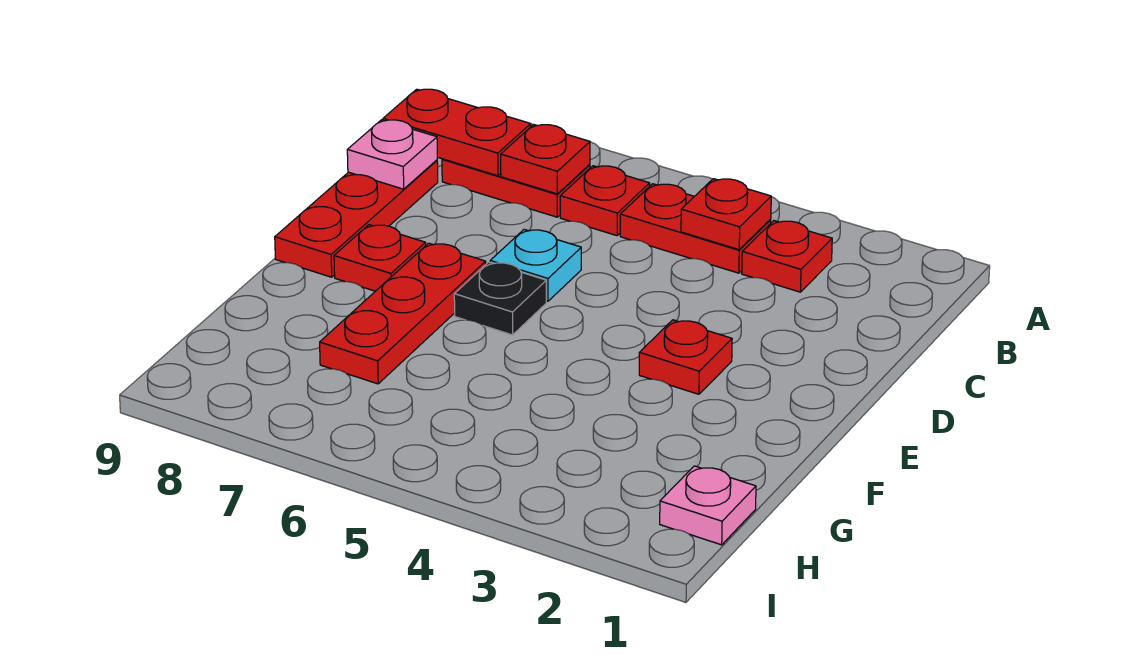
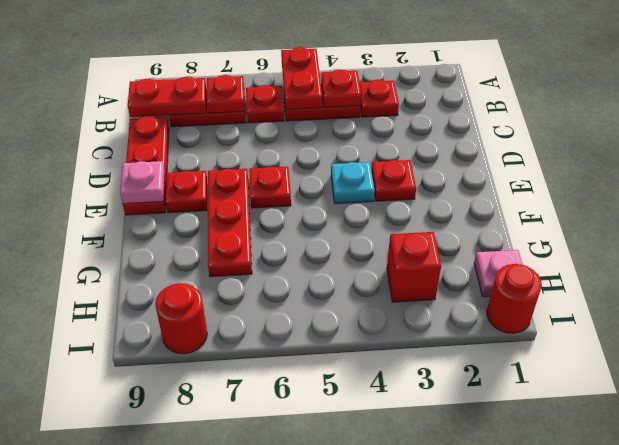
none -> red plate A5:B5 level 2
pink plate C9 level 2 -> pink plate E9 level 2
cyan plate D6 level 1 -> cyan plate E4 level 1
black plate E6 level 1 -> red plate E6 level 1
none -> red brick H3 level 1
none -> red round brick I1 level 1
none -> red round brick I8 level 1

